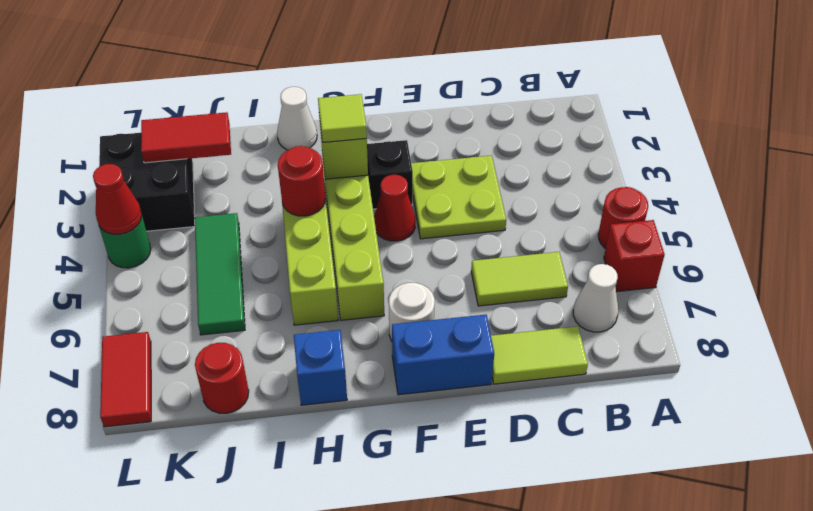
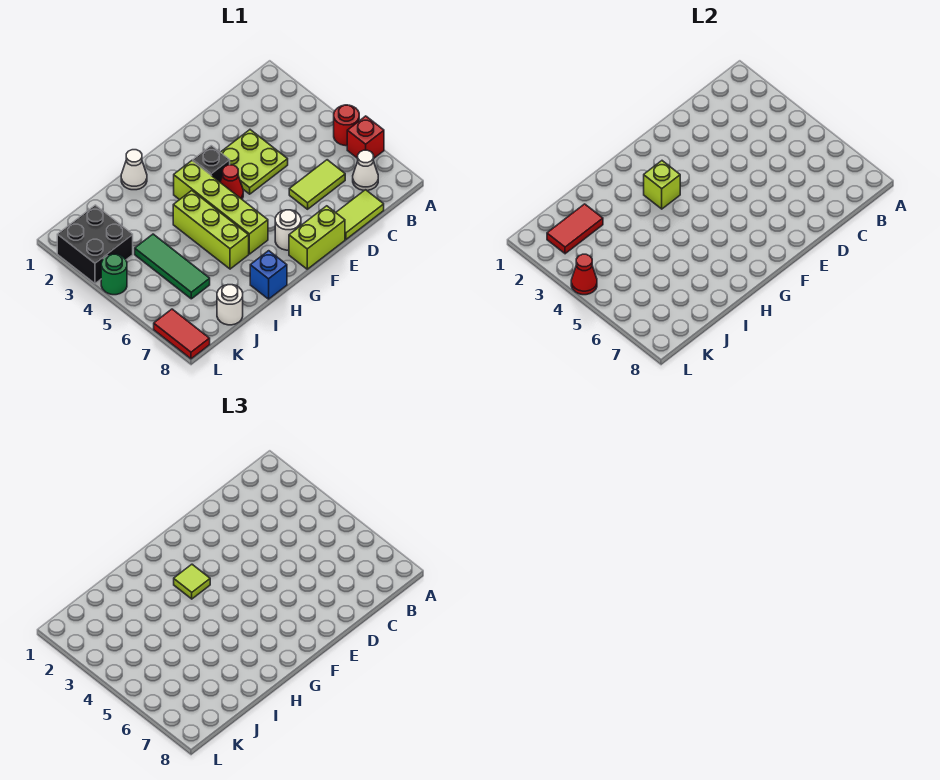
blue brick E8:F8 level 1 -> lime brick E8:F8 level 1
red round brick H4 level 2 -> none
red round brick J8 level 1 -> white round brick J8 level 1

